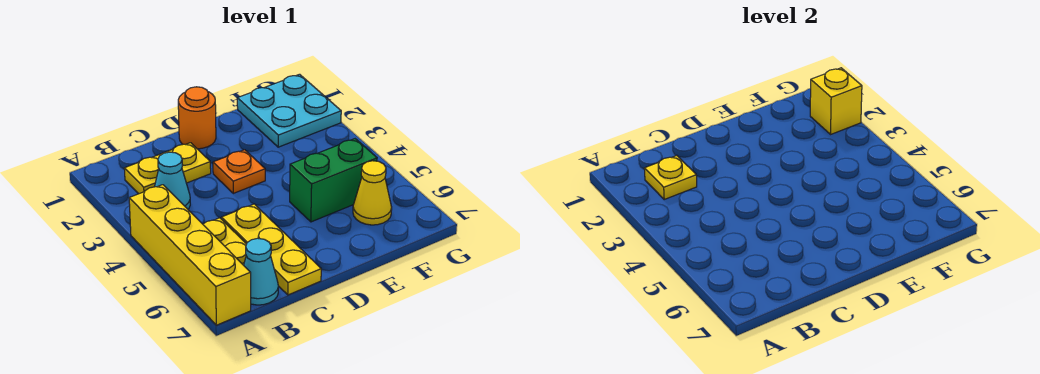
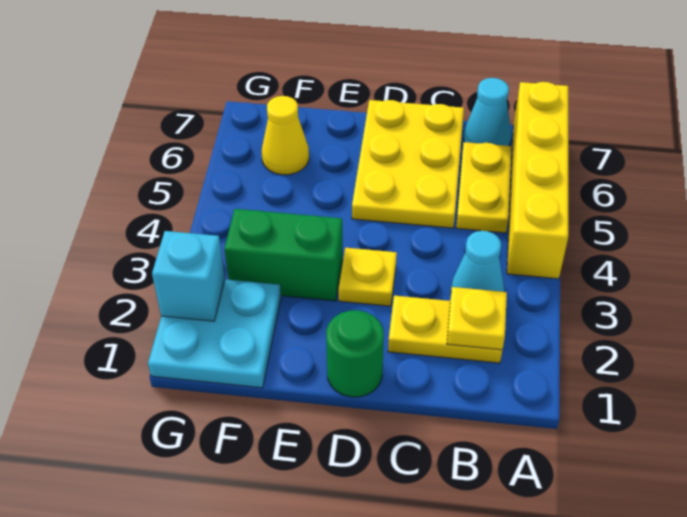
yellow plate C5:C7 level 1 -> yellow plate C5:D7 level 1
orange round brick D1 level 1 -> green round brick D1 level 1
orange plate D3 level 1 -> yellow plate D3 level 1
green brick E5:F5 level 1 -> green brick E3:F3 level 1
yellow brick G2 level 2 -> cyan brick G2 level 2

